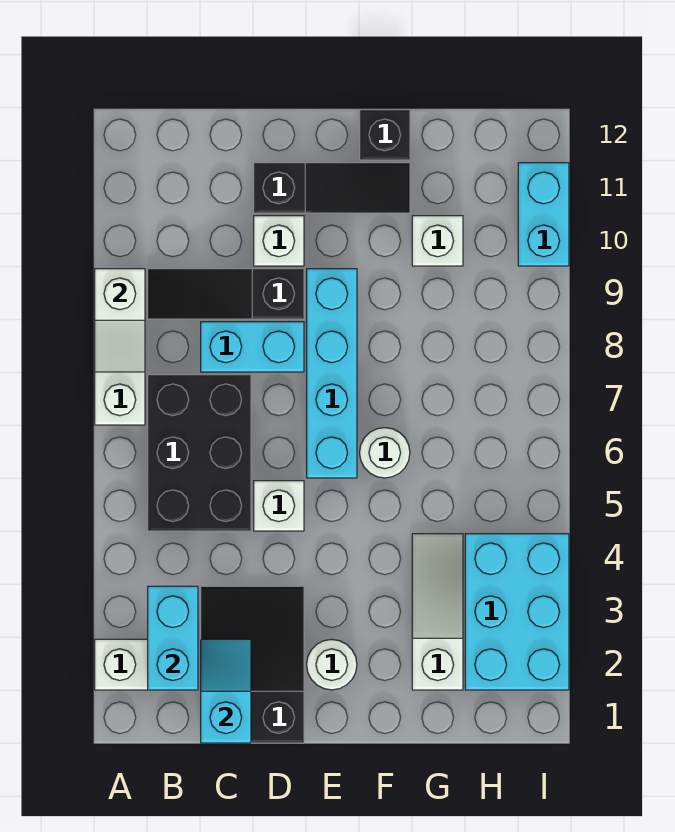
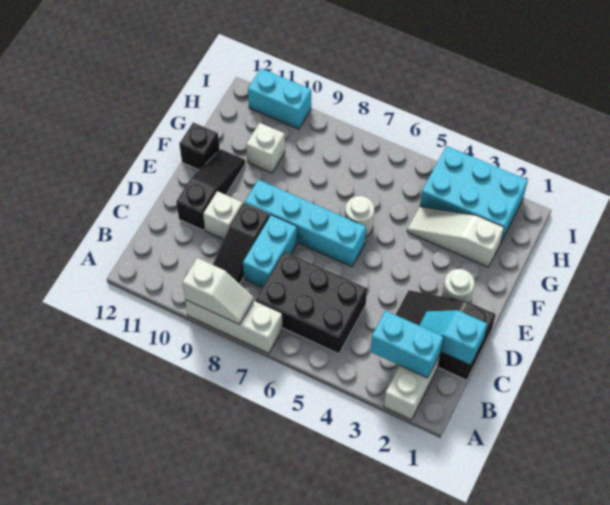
white brick D5 level 1 -> none

